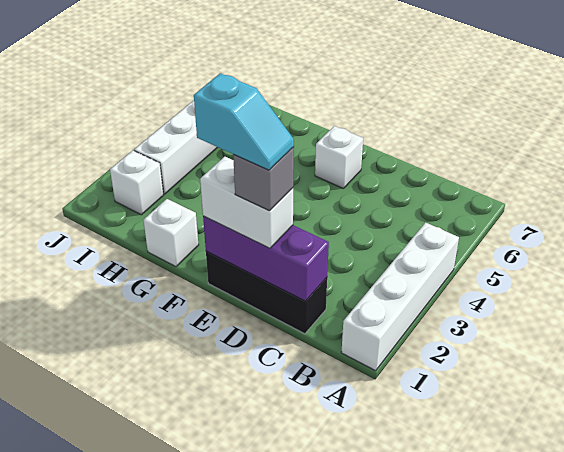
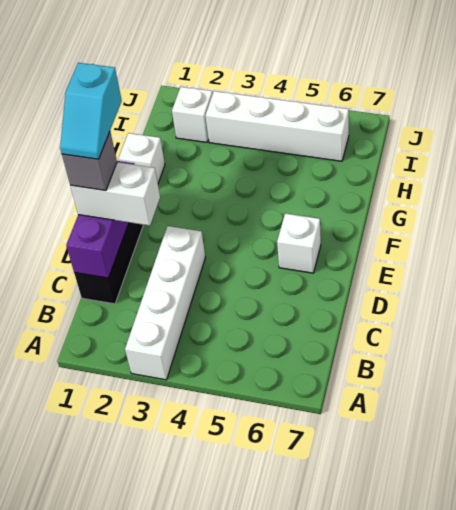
white brick A1:A4 level 1 -> white brick A3:D3 level 1
white brick D1:E1 level 3 -> white brick D1:D2 level 3

